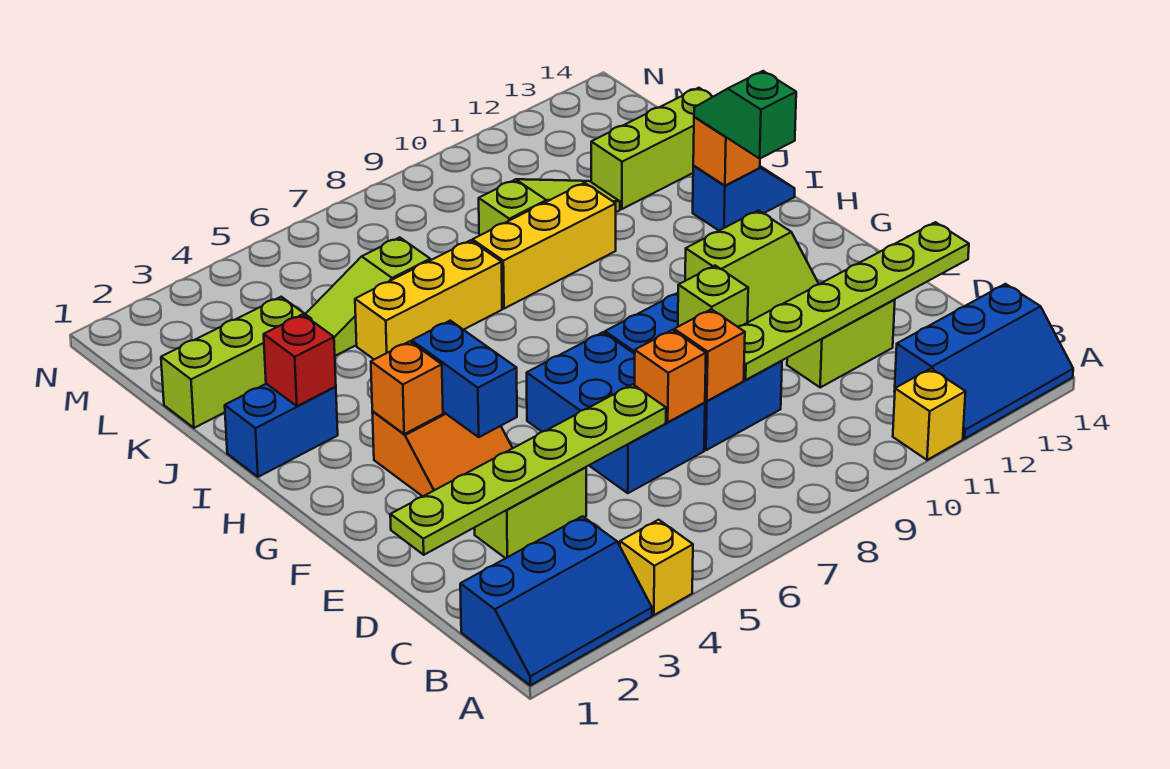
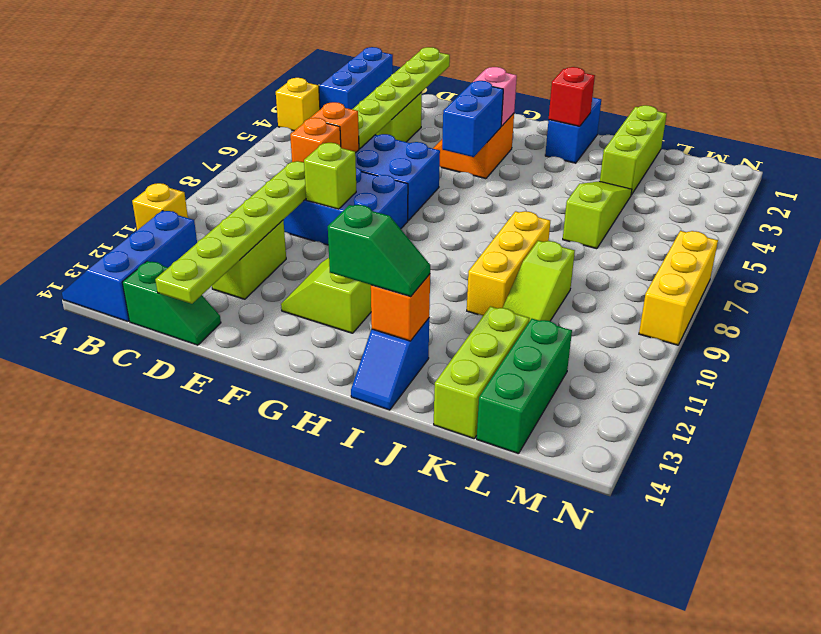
none -> green slope C14:D14 level 1 top C
blue brick F4:G4 level 2 -> blue brick G4:G5 level 2
orange brick G3 level 2 -> pink brick G3 level 2
yellow brick J5:J7 level 1 -> yellow brick N7:N9 level 1
none -> green brick L12:L14 level 1

